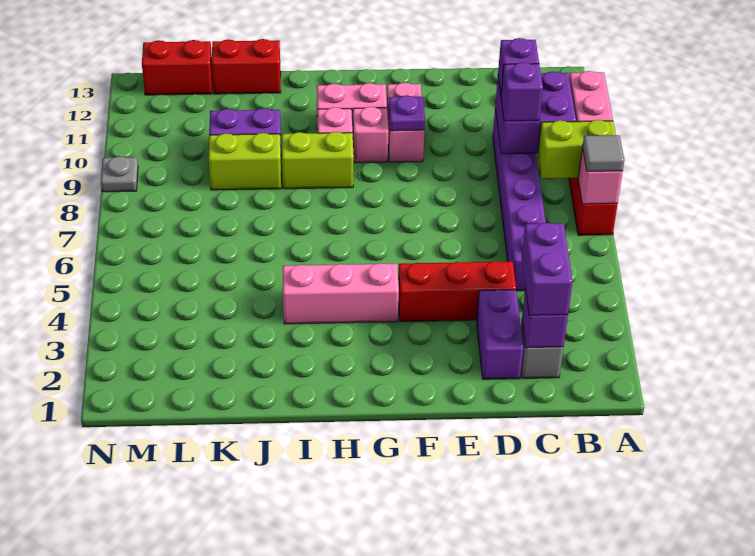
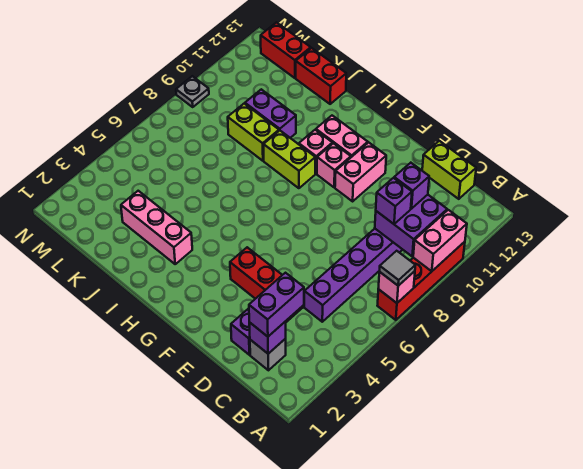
lime brick A8:B8 level 2 -> lime brick C13:D13 level 1
purple plate F10 level 2 -> none
pink brick G4:I4 level 1 -> pink brick I3:K3 level 1

